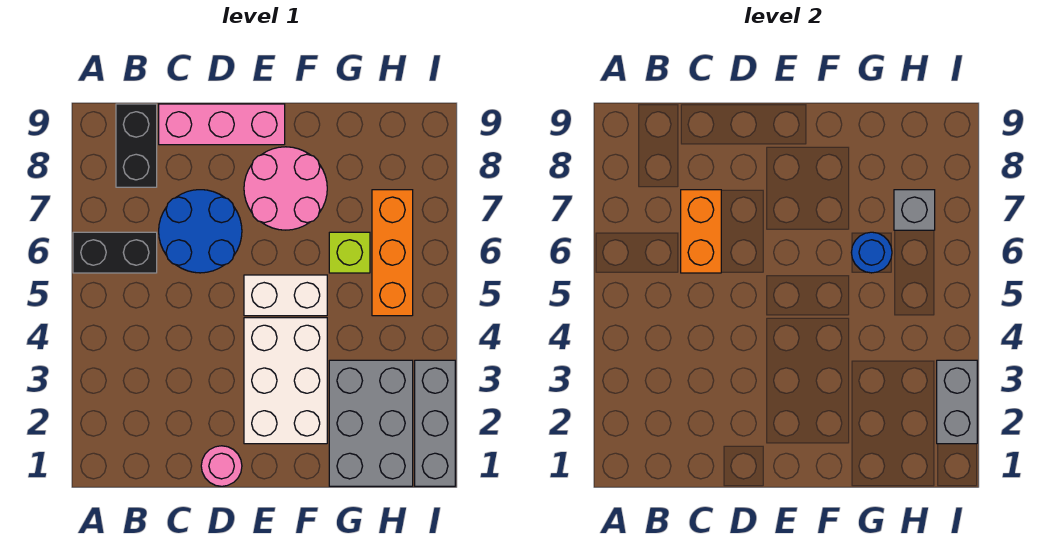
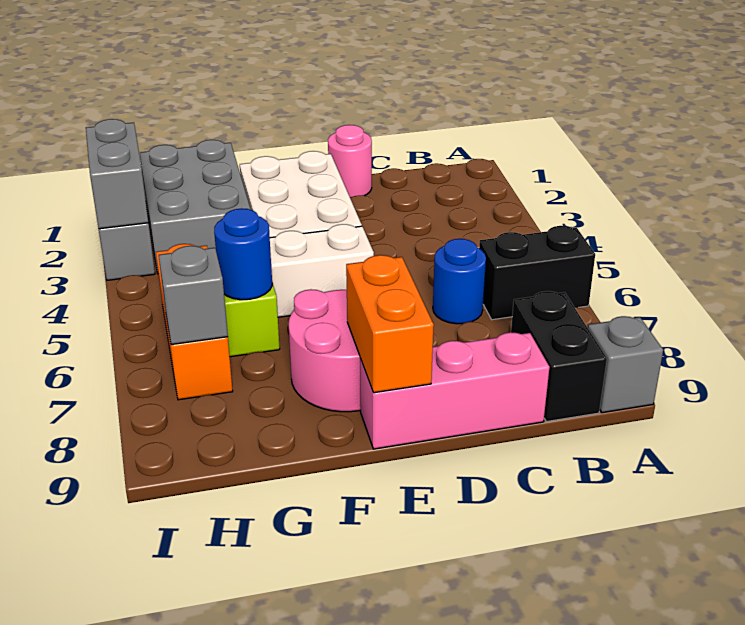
none -> grey brick A9 level 1
blue round brick C6:D7 level 1 -> blue round brick C6 level 1
orange brick C6:C7 level 2 -> orange brick E8:E9 level 2

